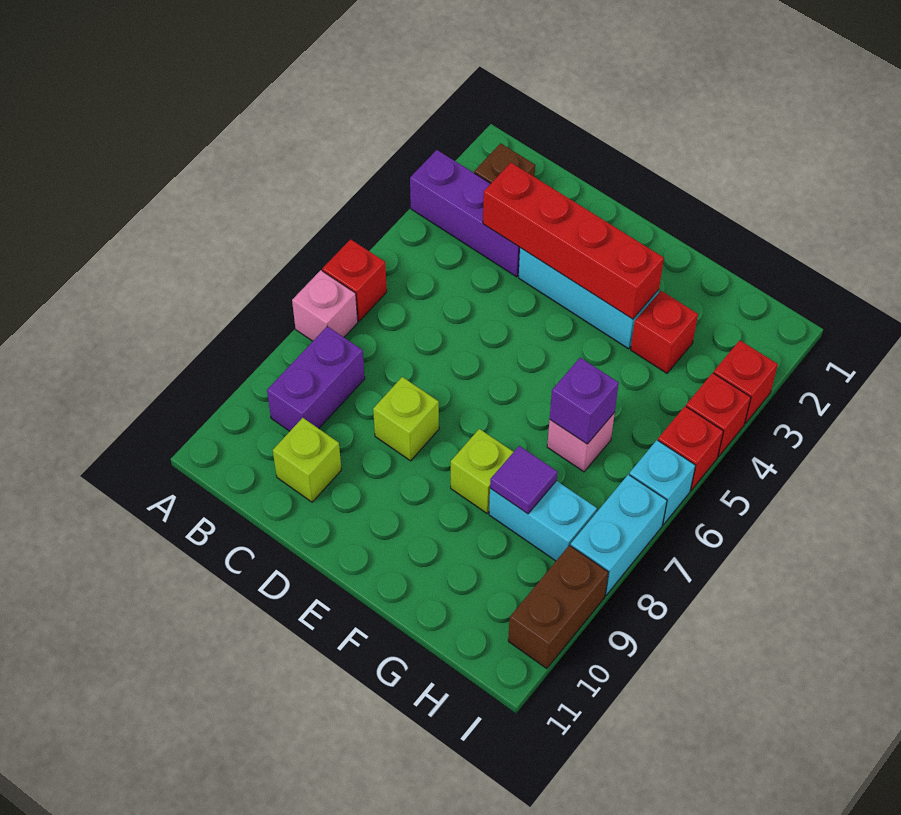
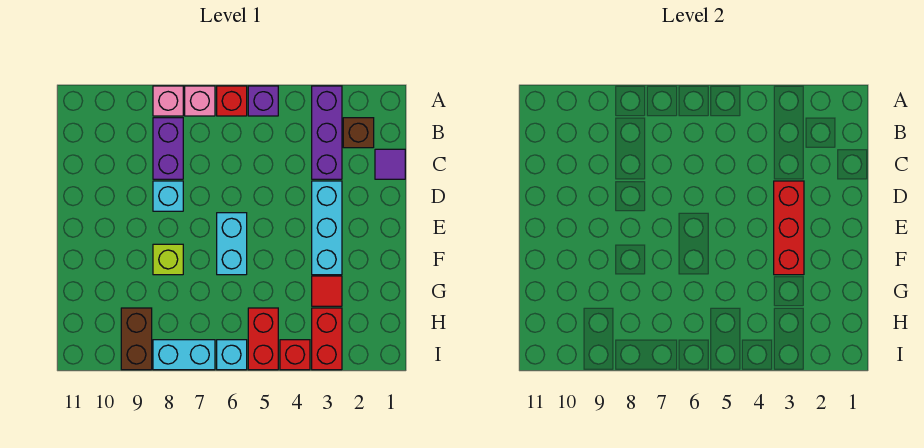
purple brick B8:B9 level 1 -> purple brick B8:C8 level 1
red brick C3:F3 level 2 -> red brick D3:F3 level 2
lime brick C10 level 1 -> none
lime brick D8 level 1 -> cyan brick D8 level 1
red brick G3 level 1 -> red tile G3 level 1
pink brick G6 level 1 -> pink brick A8 level 1
purple brick G6 level 2 -> purple brick A5 level 1
cyan brick G8:H8 level 1 -> cyan brick E6:F6 level 1
purple tile G8 level 2 -> purple tile C1 level 1
red brick I3 level 1 -> red brick H3:I3 level 1
red brick I5 level 1 -> red brick H5:I5 level 1
brown brick I9:I10 level 1 -> brown brick H9:I9 level 1

